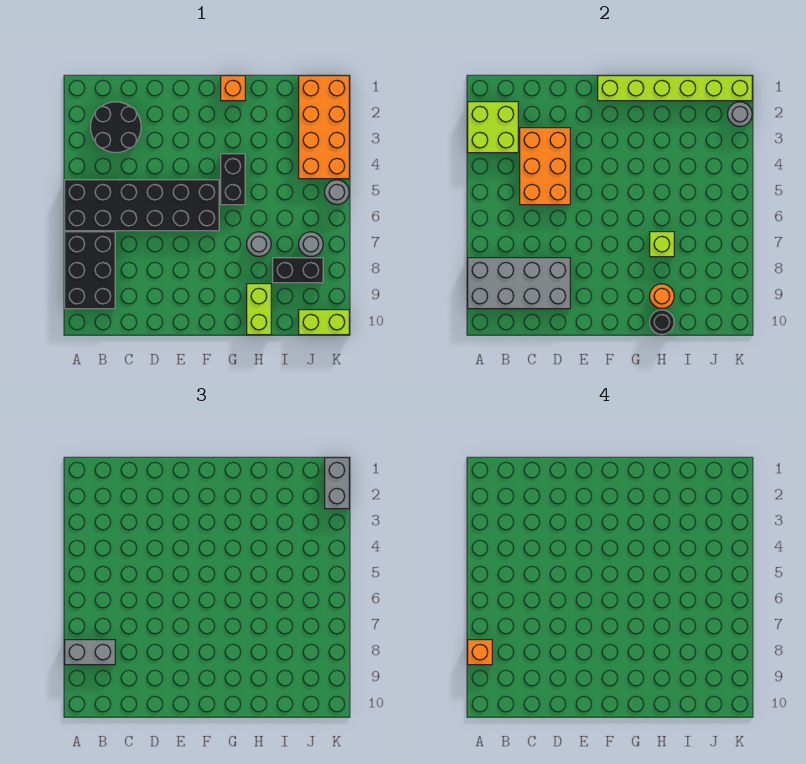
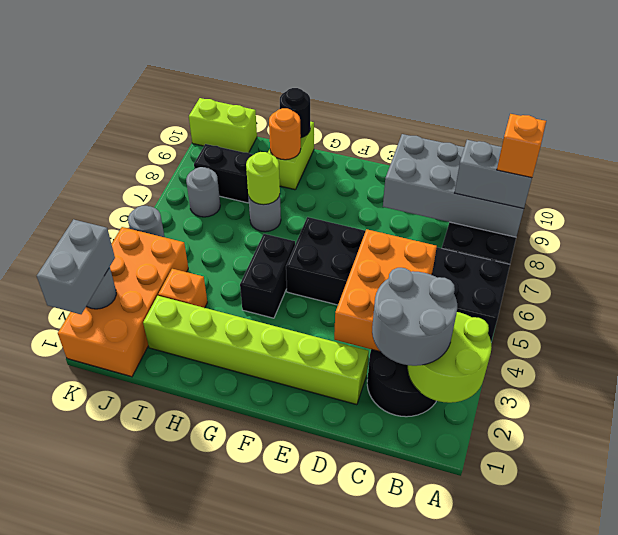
lime brick A2:B3 level 2 -> lime round brick A2:B3 level 2
none -> grey round brick B2:C3 level 3
lime brick F1:K1 level 2 -> lime brick D2:I2 level 1
orange brick G1 level 1 -> orange brick I3 level 1
lime brick H7 level 2 -> lime round brick H7 level 2

